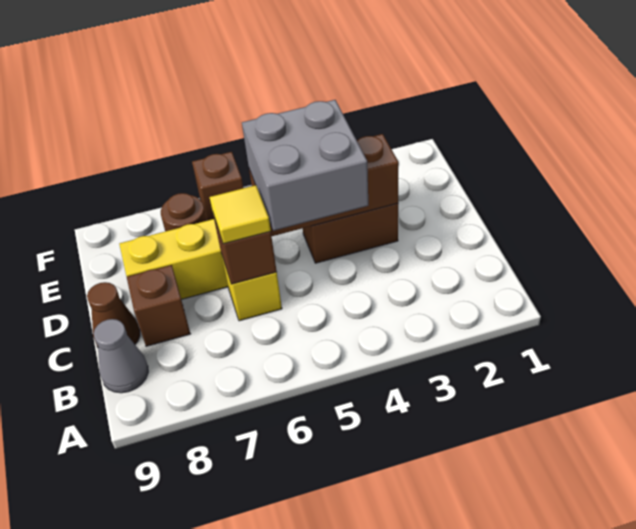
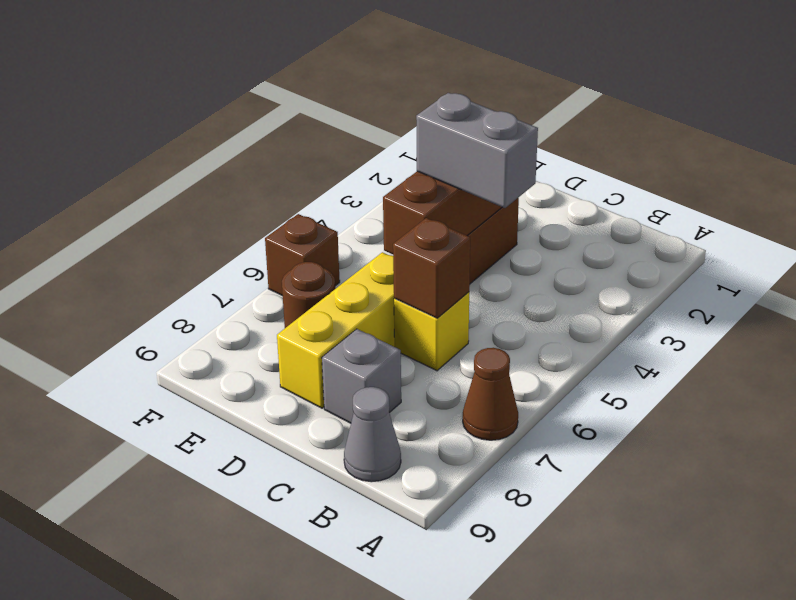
grey brick C4:D5 level 3 -> grey brick C4:D4 level 3
yellow tile C6 level 3 -> none
brown brick C8 level 1 -> grey brick C8 level 1
brown cone C9 level 1 -> brown cone A7 level 1

